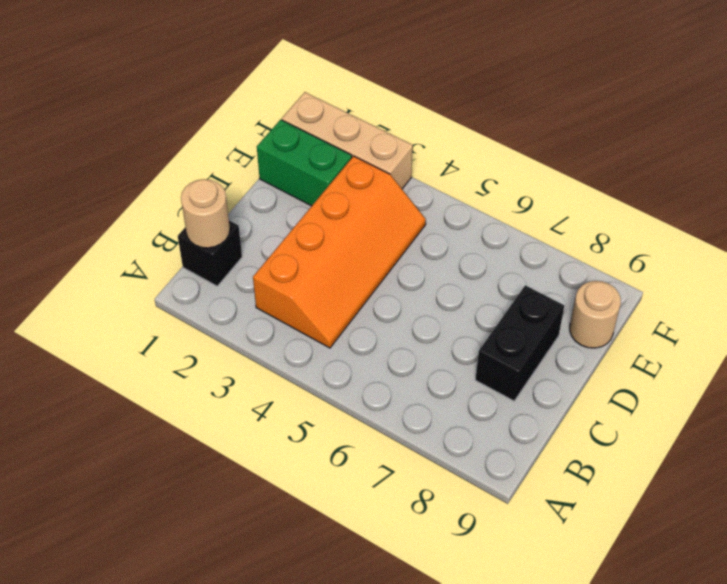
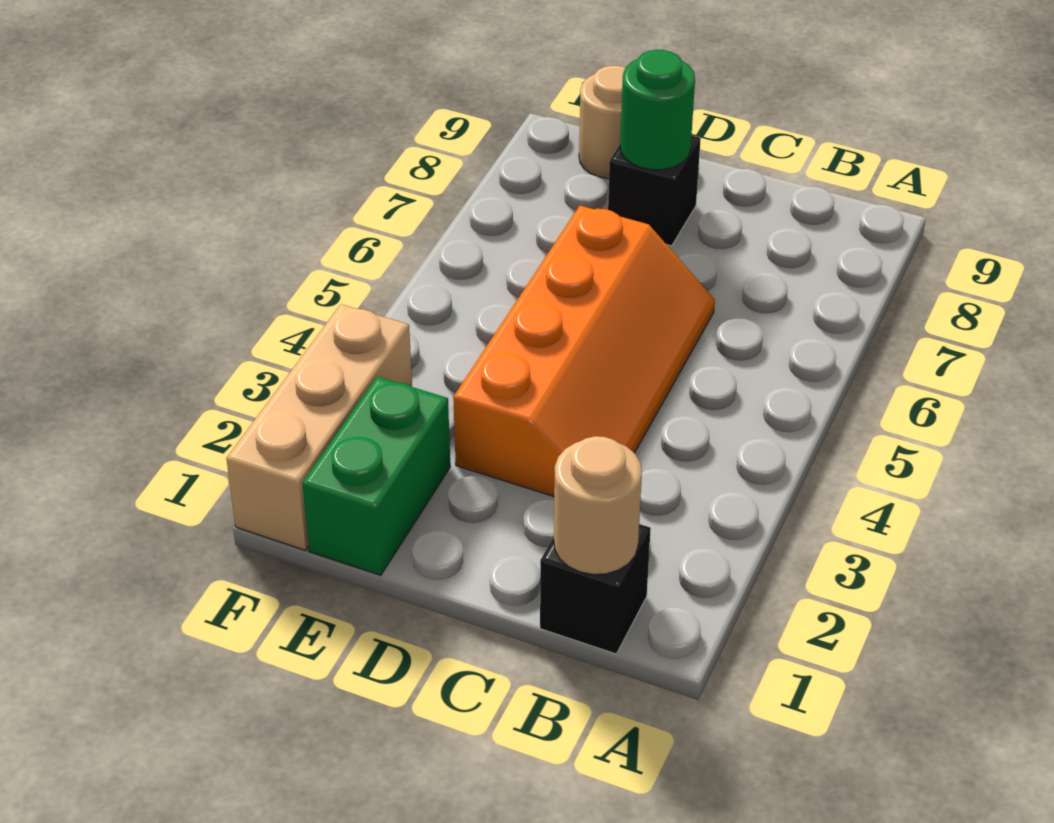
orange slope B3:E4 level 1 top 3 -> orange slope C3:D6 level 1 top D
black brick C8:D8 level 1 -> black brick D8 level 1
none -> green round brick D8 level 2

